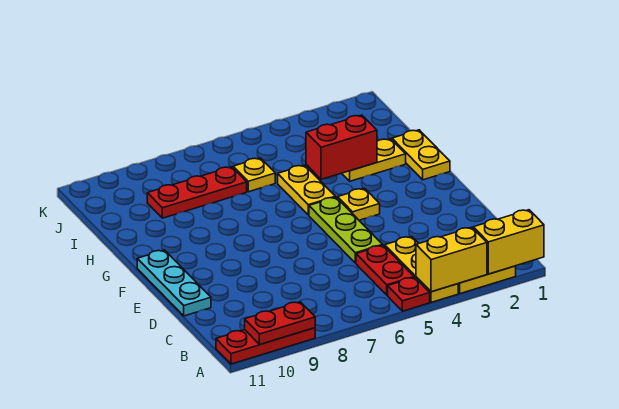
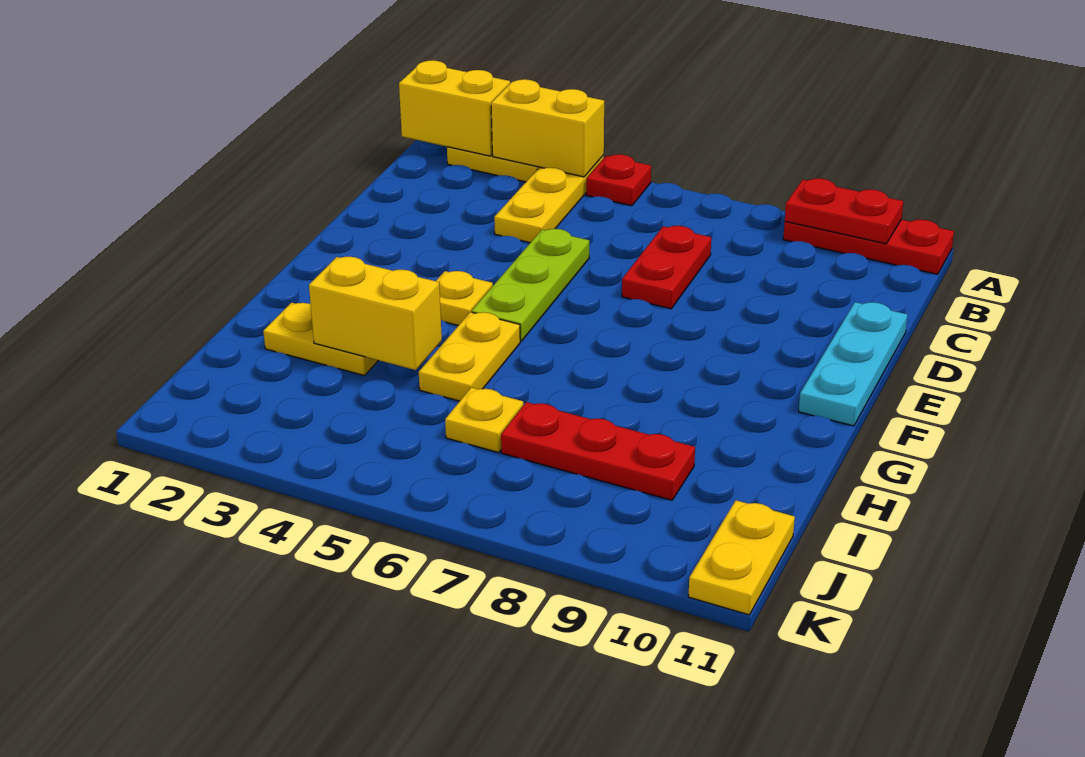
red plate B5:C5 level 1 -> red plate C7:D7 level 1
yellow plate G1:H1 level 1 -> yellow plate J11:K11 level 1
red brick H3:H4 level 2 -> yellow brick H3:H4 level 2

